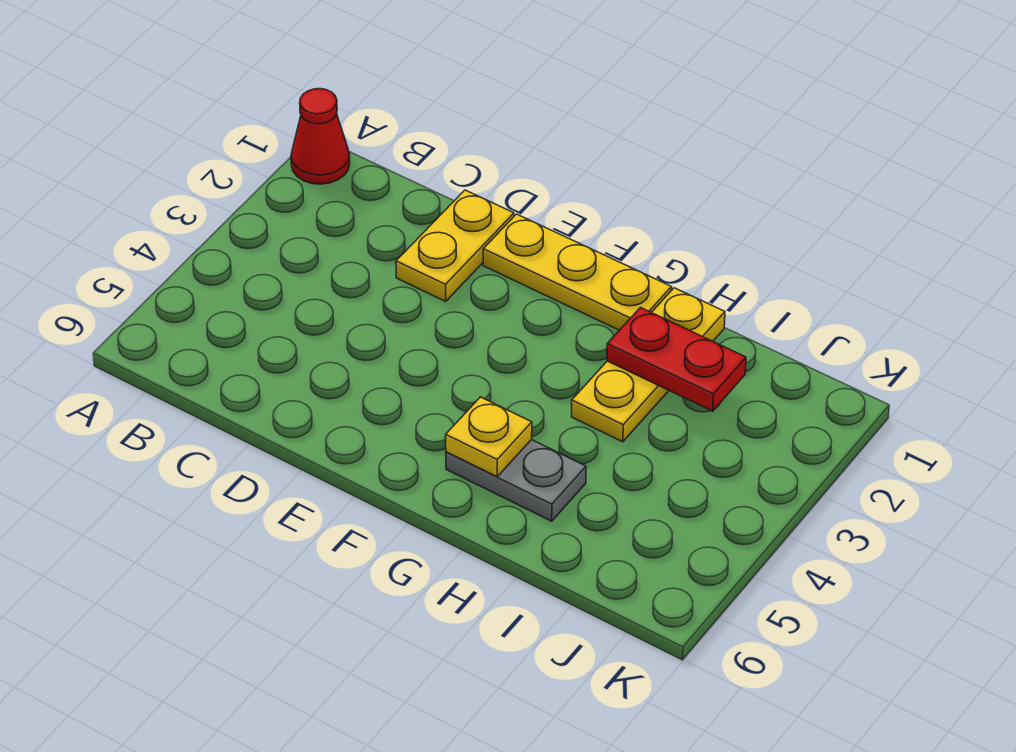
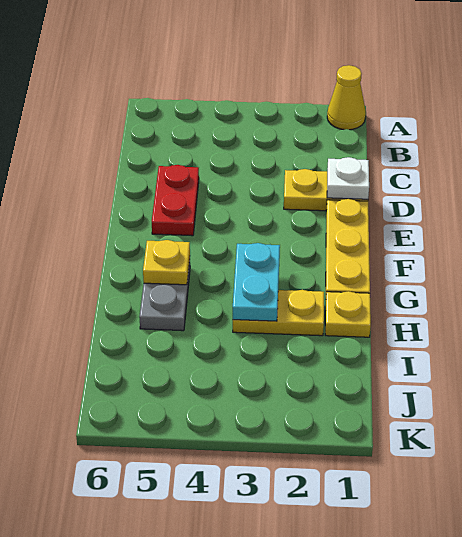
red cone A1 level 1 -> yellow cone A1 level 1
none -> white plate D1 level 2
none -> cyan plate G3:H3 level 2
red plate H2:I2 level 2 -> red plate D5:E5 level 1

